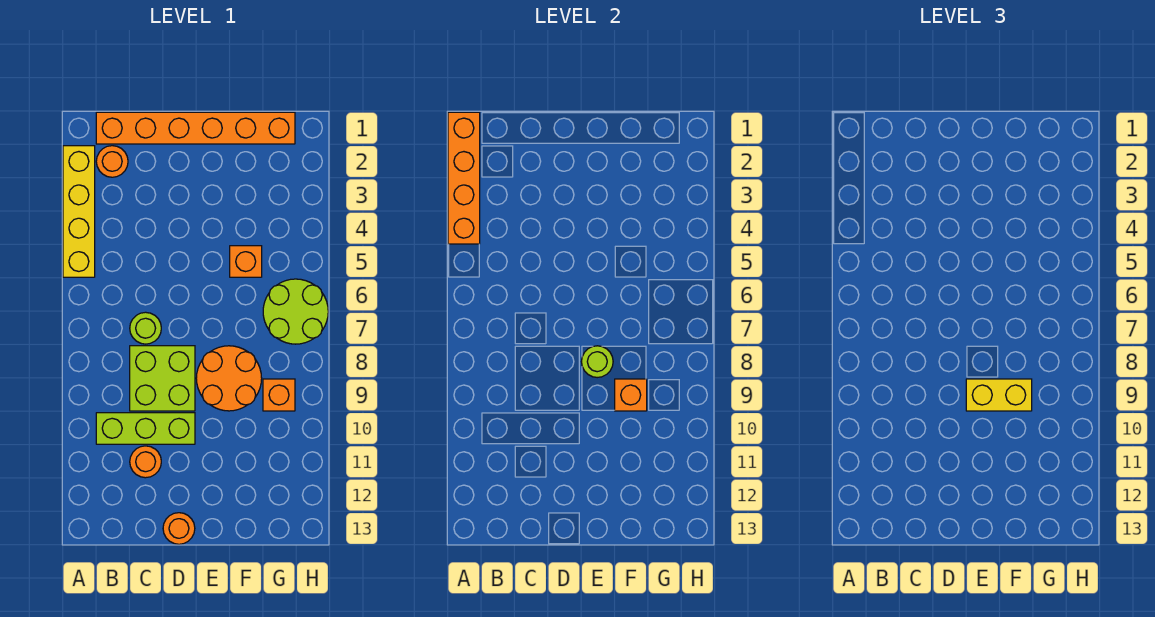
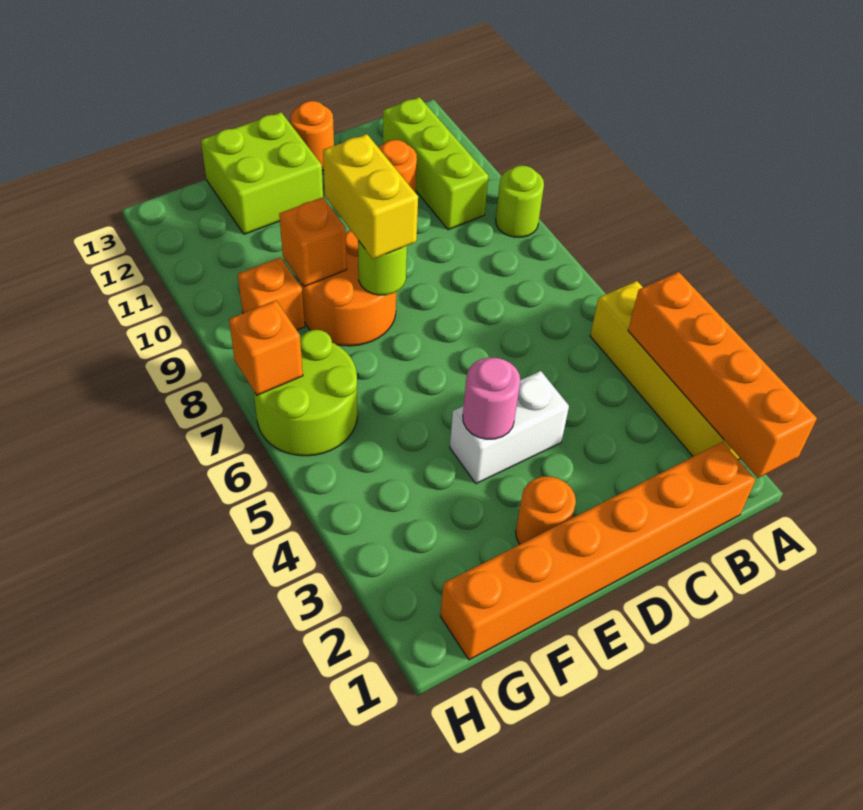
orange round brick B2 level 1 -> orange round brick E2 level 1
lime brick B10:D10 level 1 -> lime brick B10:B12 level 1
lime round brick C7 level 1 -> lime round brick A9 level 1
lime brick C8:D9 level 1 -> lime brick E12:F13 level 1
none -> white brick D4:E4 level 1
none -> pink round brick E4 level 2
yellow brick E9:F9 level 3 -> yellow brick E8:E9 level 3
orange brick F5 level 1 -> orange brick H7 level 2

